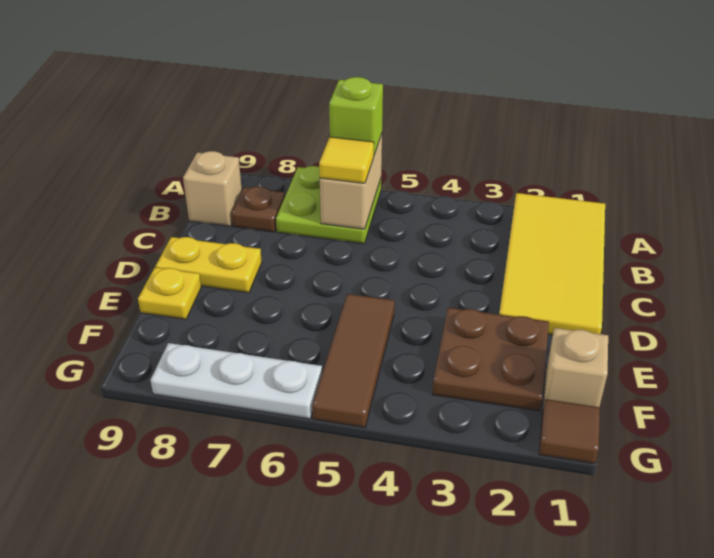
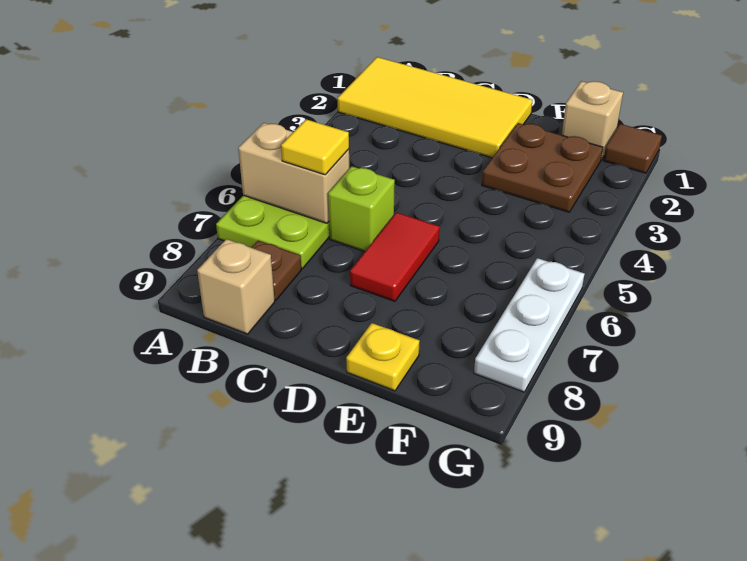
lime brick A6 level 3 -> lime brick C6 level 1
none -> red tile D6:D7 level 1
yellow plate D8:D9 level 1 -> none
brown tile E5:G5 level 1 -> none

